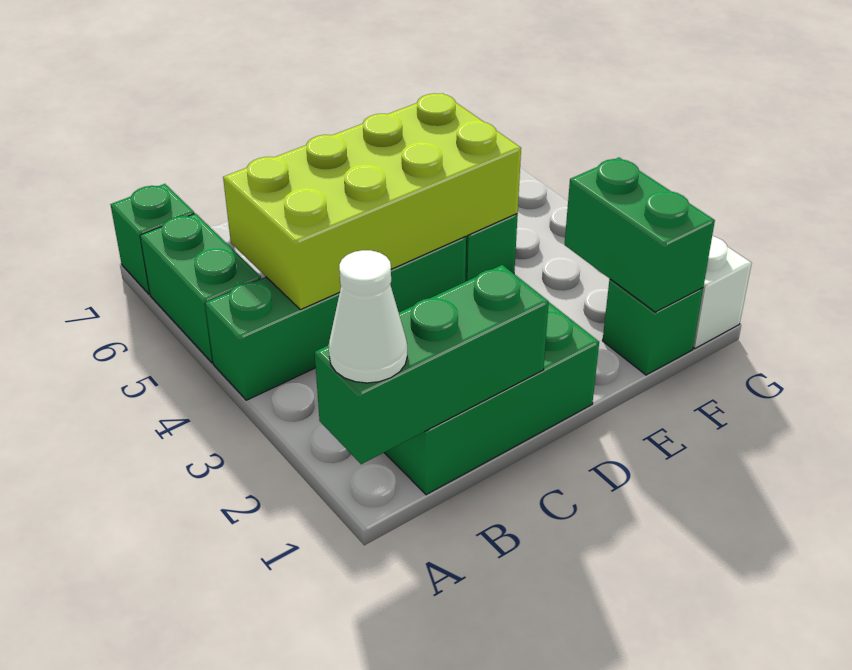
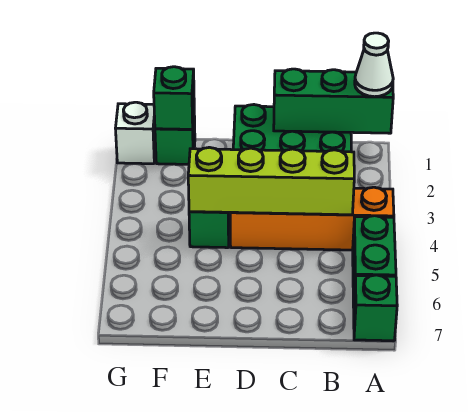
green brick A4:D4 level 1 -> orange brick A4:D4 level 1
lime brick B4:E5 level 2 -> lime brick B4:E4 level 2
green brick F1:F2 level 2 -> green brick F1 level 2

